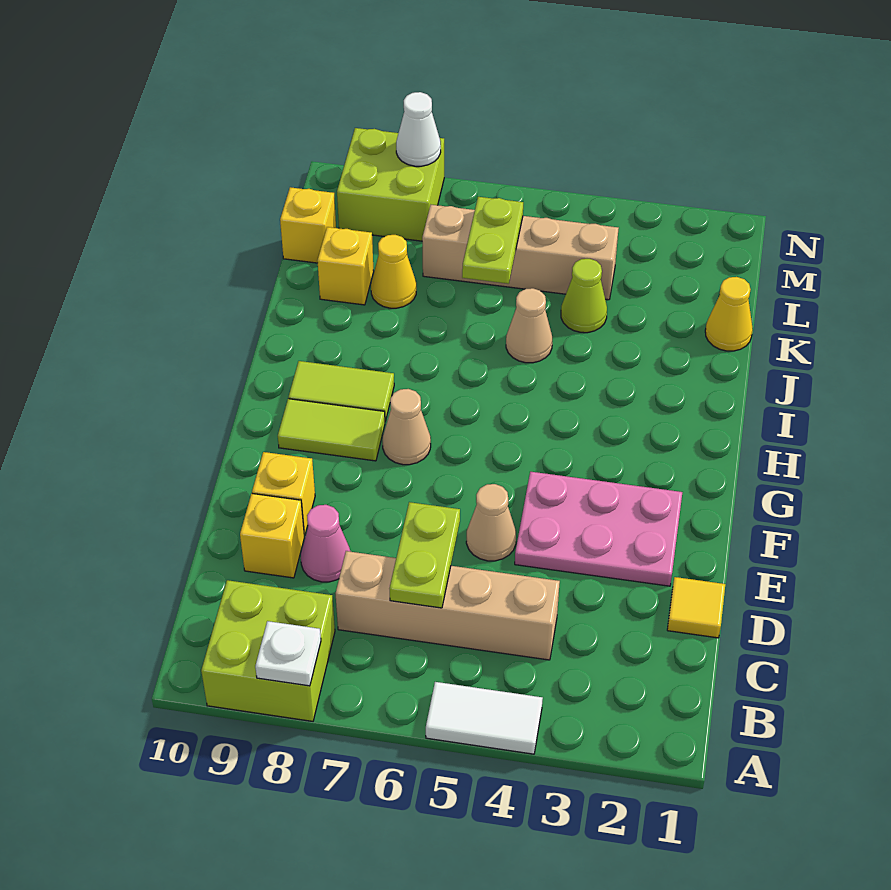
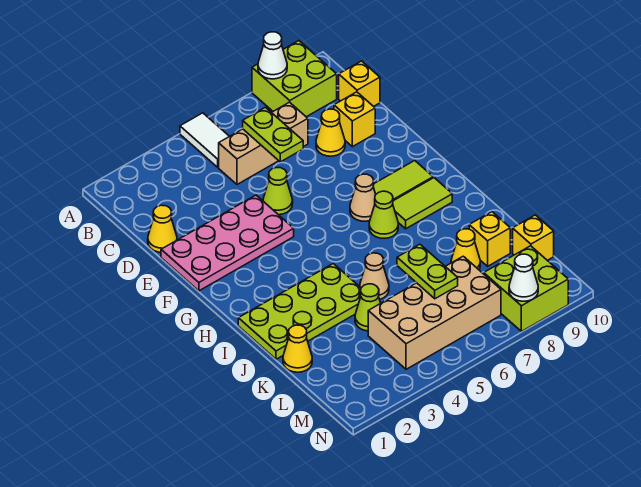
white tile A4:A5 level 1 -> white tile A5:B5 level 1
white plate A8 level 2 -> white cone A8 level 2
tan brick C4:C7 level 1 -> tan brick C5:C7 level 1
yellow tile D1 level 1 -> yellow cone D1 level 1
pink cone D8 level 1 -> yellow cone D8 level 1
pink plate E2:F4 level 1 -> pink plate E1:F4 level 1
tan cone E5 level 1 -> lime cone E5 level 1
yellow brick E9 level 1 -> yellow brick C10 level 1
none -> lime cone H7 level 1
none -> lime plate I1:J4 level 1
tan brick L4:L7 level 1 -> tan brick L4:M7 level 1

